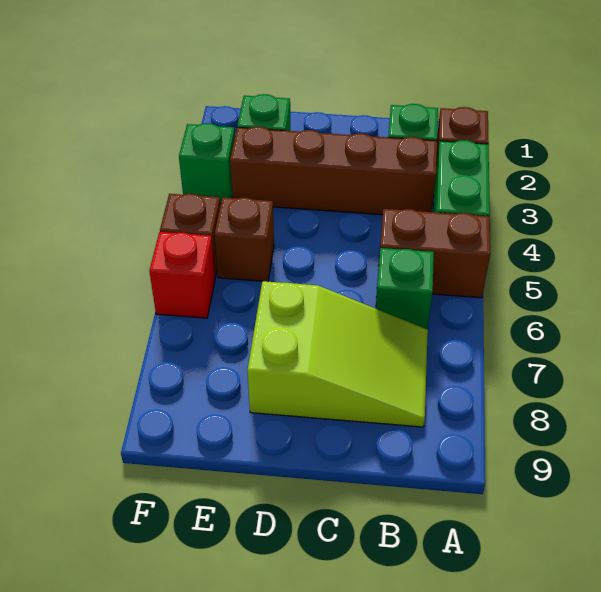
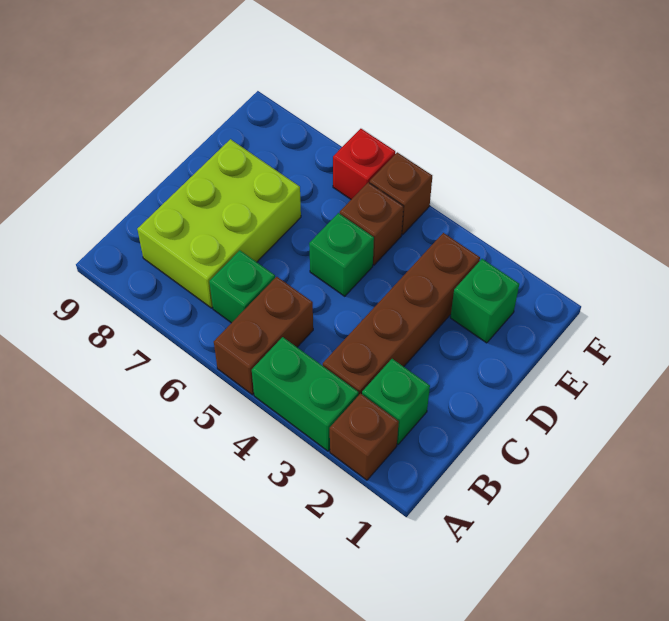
lime slope B7:D8 level 1 top D -> lime brick B7:D8 level 1
green brick F3 level 1 -> green brick D5 level 1

